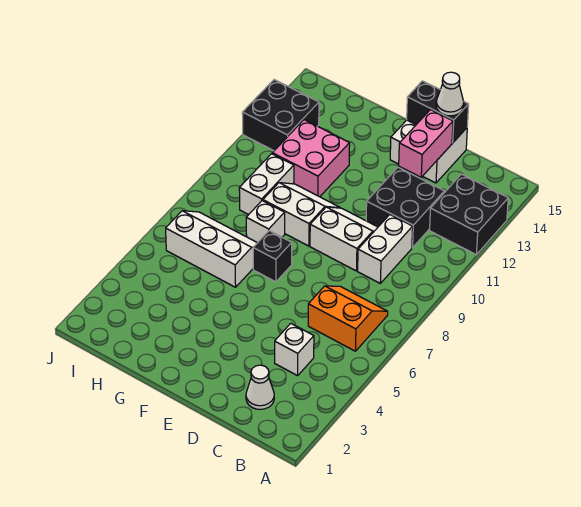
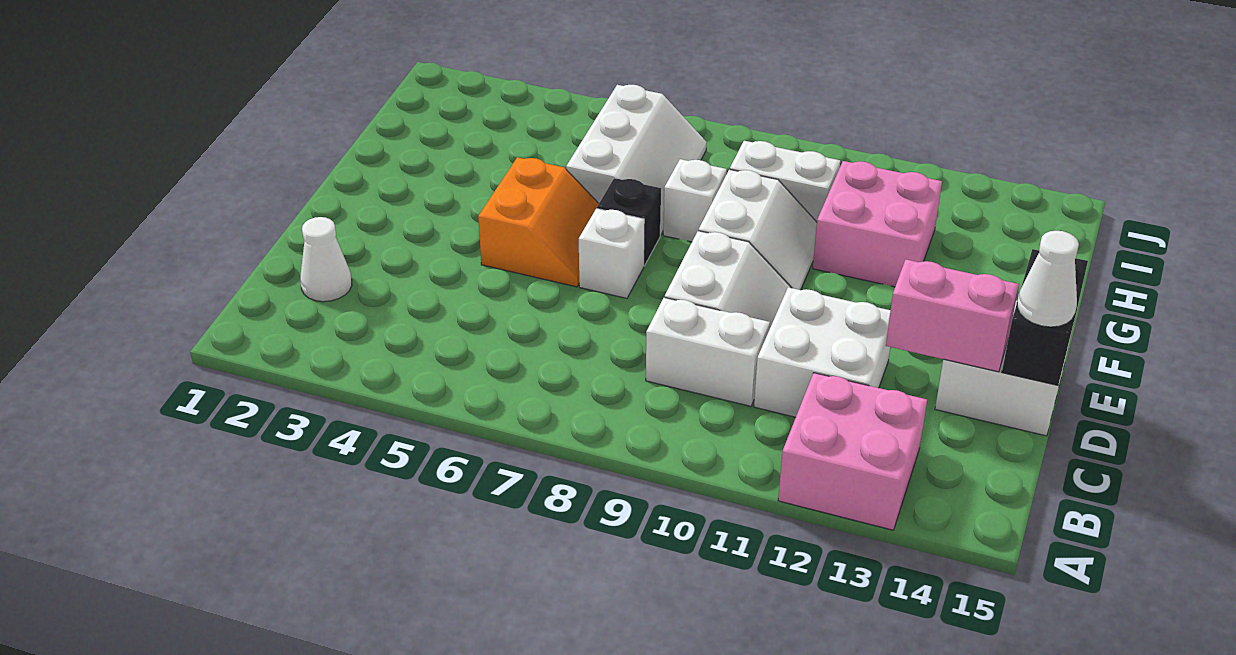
black brick A12:B13 level 1 -> pink brick A12:B13 level 1
orange slope B6:C7 level 1 top 6 -> orange slope E5:F6 level 1 top 5
white brick C4 level 1 -> white brick E7 level 1
black brick C11:D12 level 1 -> white brick C11:D12 level 1
black brick I12:J13 level 1 -> none

